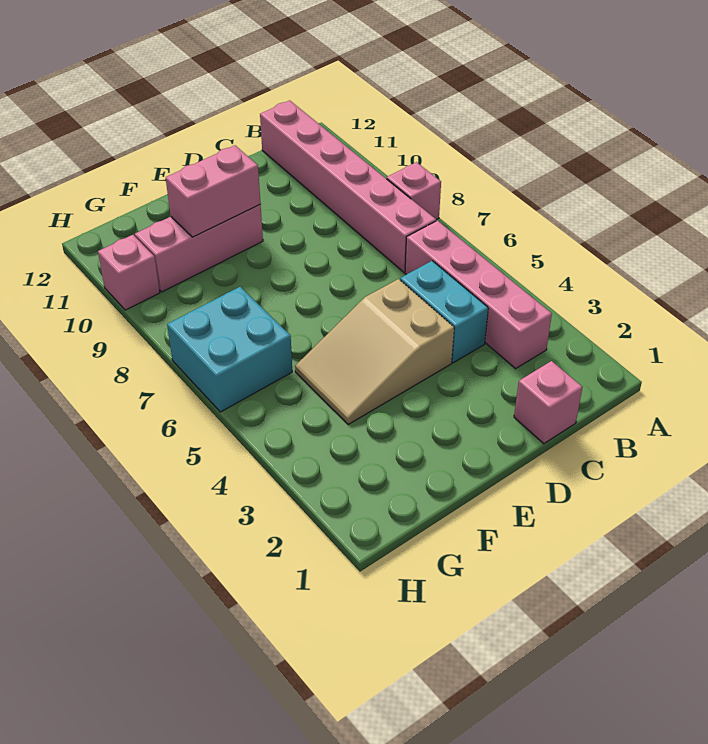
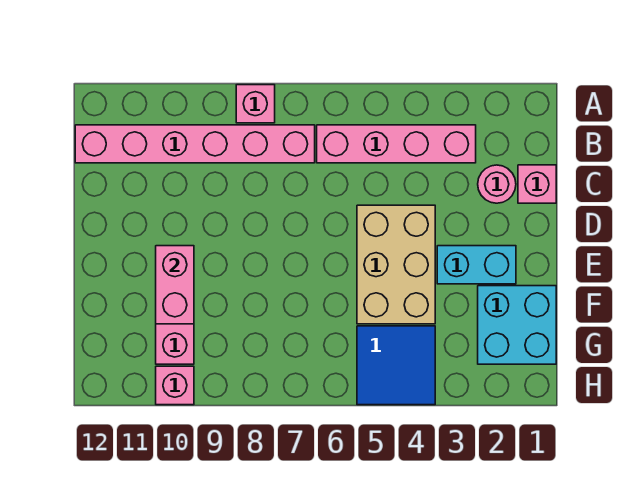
none -> pink round brick C2 level 1
cyan brick C4:C5 level 1 -> cyan brick E2:E3 level 1
tan slope D4:F5 level 1 top D -> tan brick D4:F5 level 1
none -> blue tile G4:H5 level 1
cyan brick G6:H7 level 1 -> cyan brick F1:G2 level 1

